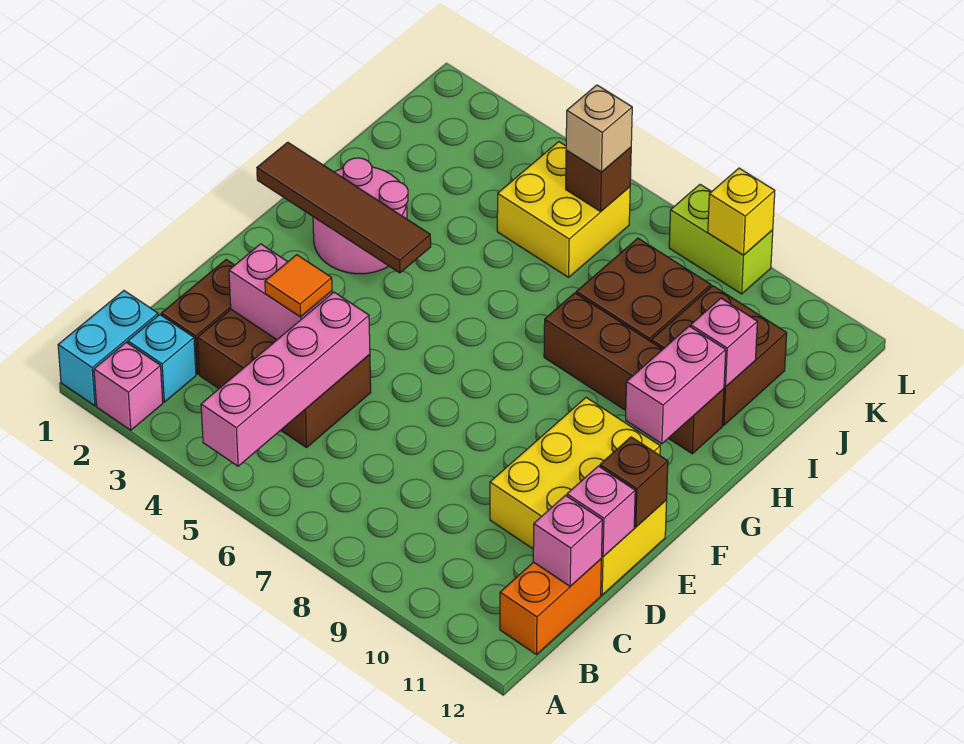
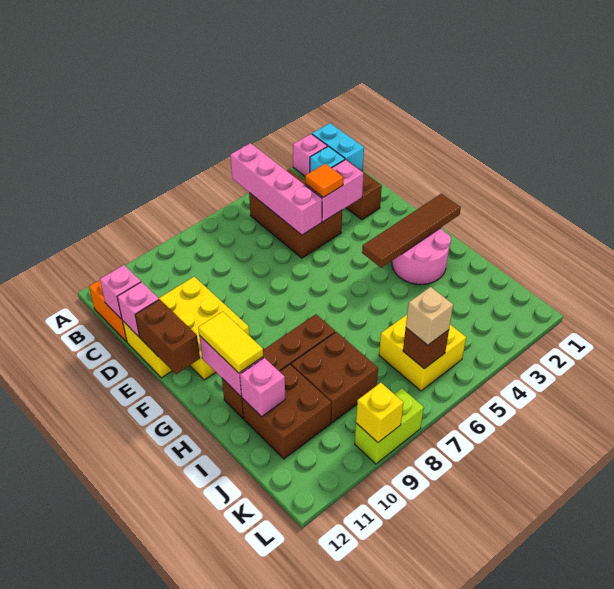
brown brick C3:D5 level 1 -> brown brick B4:D5 level 1
brown brick E12 level 2 -> brown brick E12:F12 level 2
none -> yellow tile G11:H11 level 3

